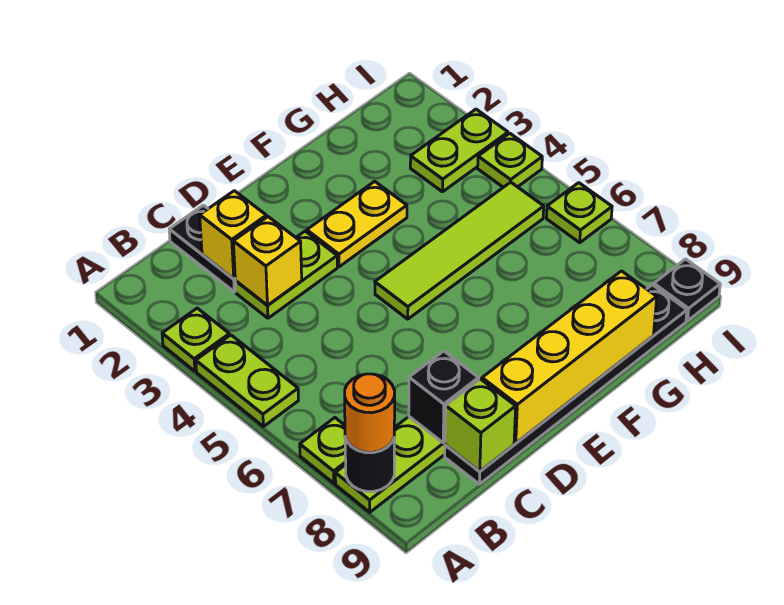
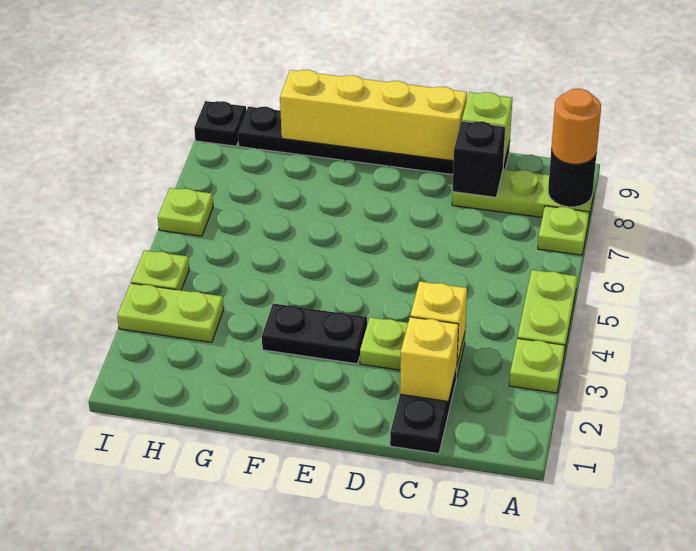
yellow plate E3:F3 level 1 -> black plate E3:F3 level 1
lime tile E5:H5 level 1 -> none

